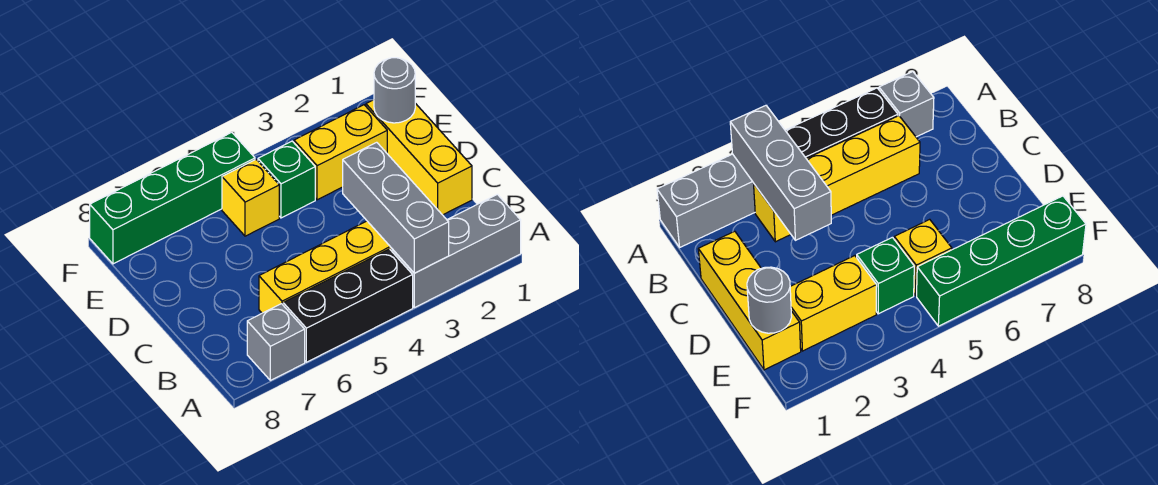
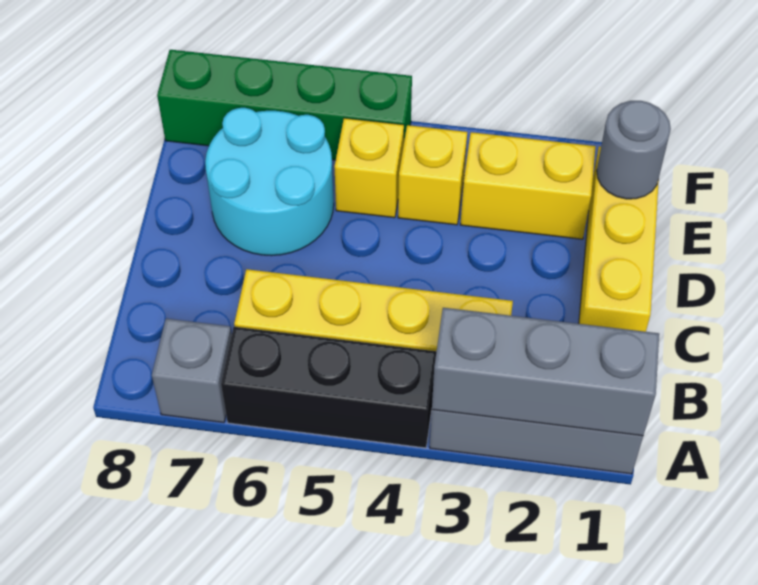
grey brick A3:C3 level 2 -> grey brick A1:A3 level 2
none -> cyan round brick D6:E7 level 1
green brick E4 level 1 -> yellow brick E4 level 1

